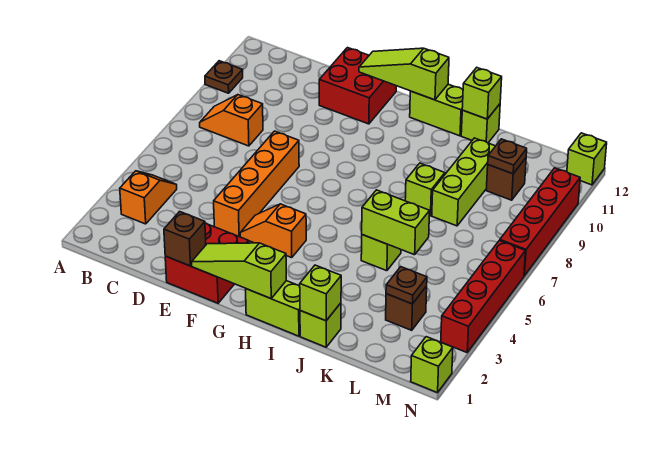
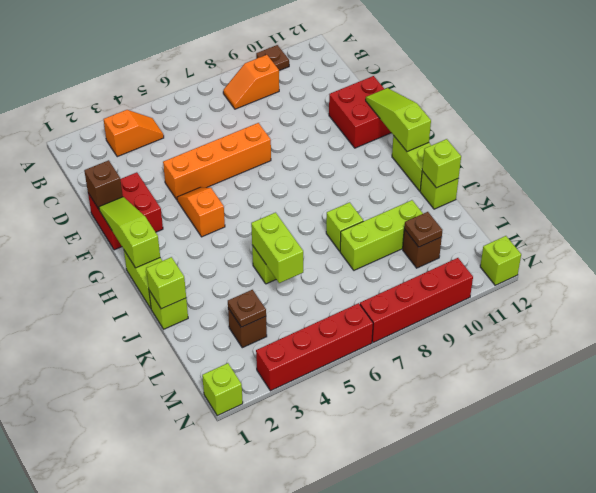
orange slope B8:C8 level 1 top C -> orange slope B8:B9 level 1 top 9

